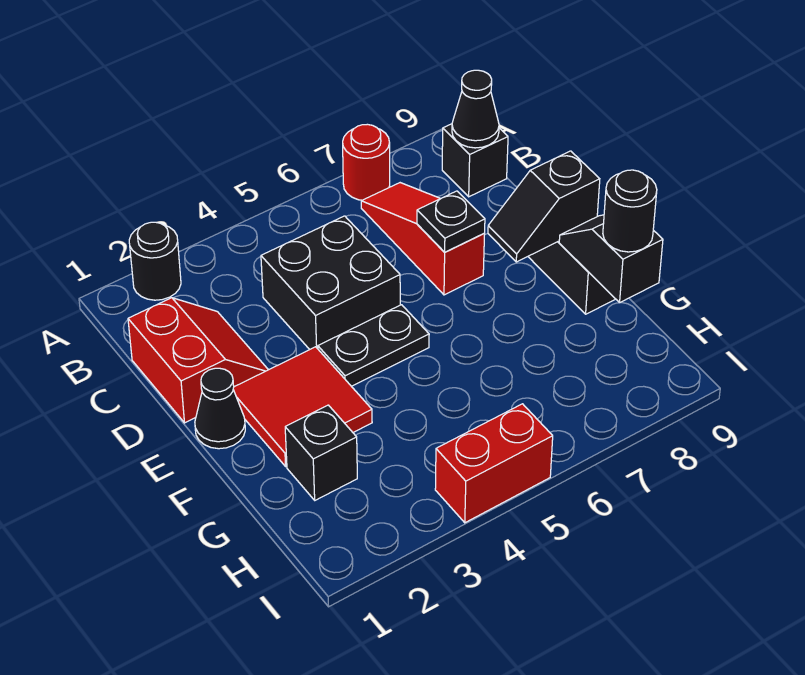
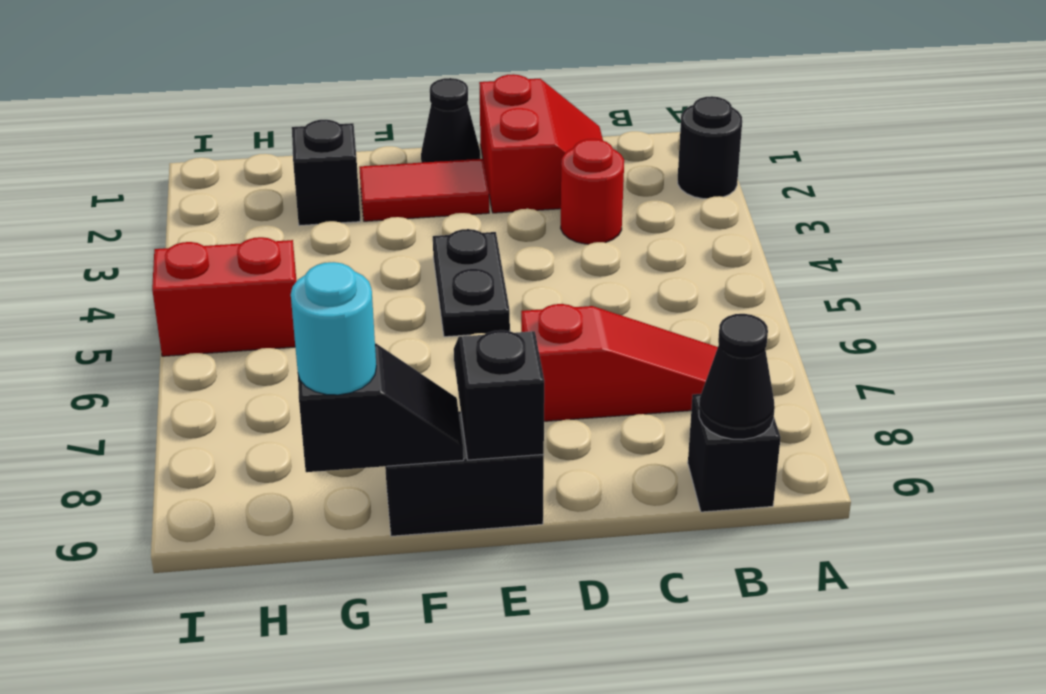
red round brick A7 level 1 -> red round brick C3 level 1
red slope C1:D2 level 1 top 1 -> red slope C1:D2 level 1 top D
black brick C4:D5 level 1 -> none
black plate D7 level 2 -> none
red tile E2:F3 level 1 -> red tile E2:F2 level 1
black round brick G9 level 3 -> cyan round brick G9 level 3
red brick I4:I5 level 1 -> red brick H5:I5 level 1

